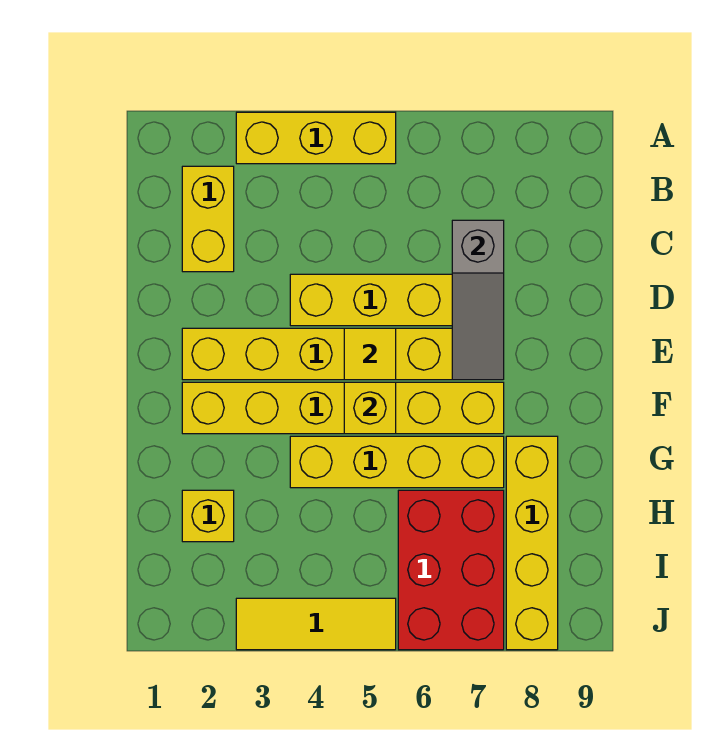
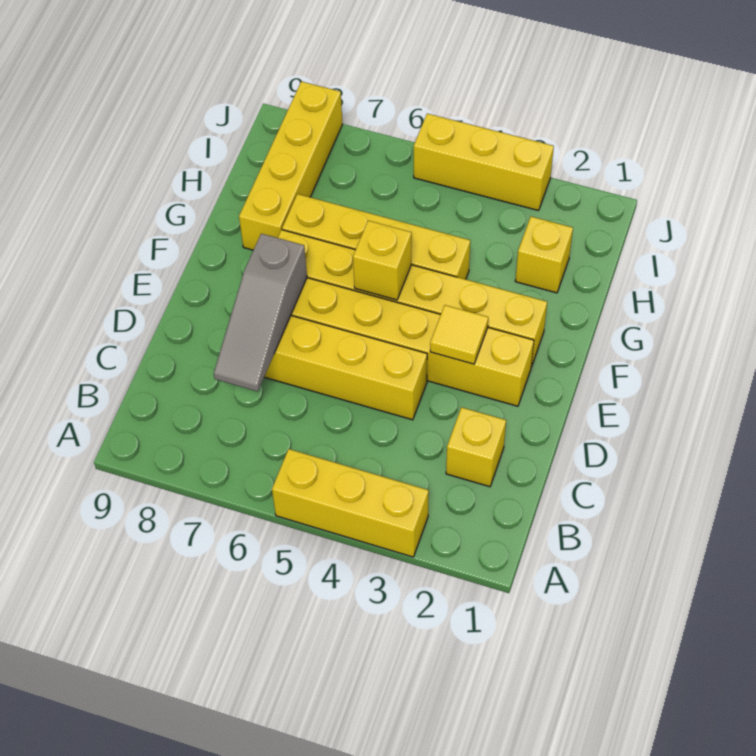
yellow brick B2:C2 level 1 -> yellow brick C2 level 1
grey slope C7:E7 level 2 top C -> grey slope C7:E7 level 2 top E
yellow tile E5 level 2 -> yellow tile E3 level 2
red brick H6:J7 level 1 -> none
yellow tile J3:J5 level 1 -> yellow brick J3:J5 level 1

